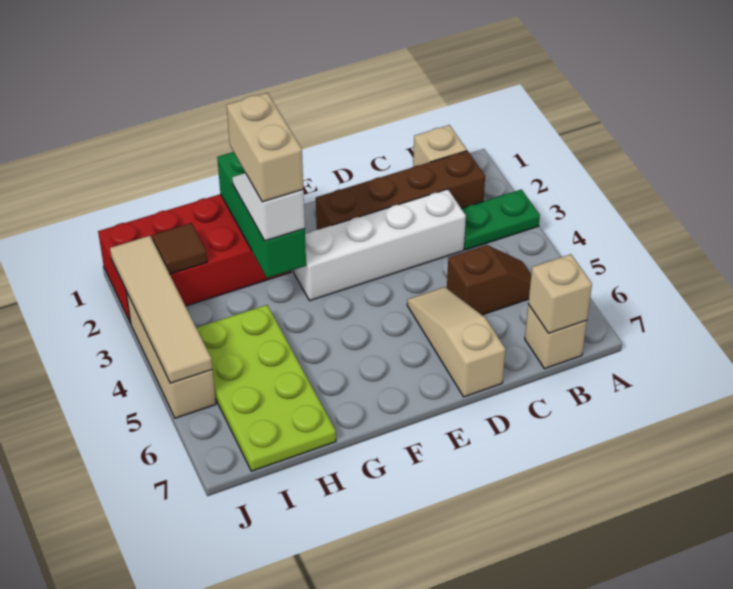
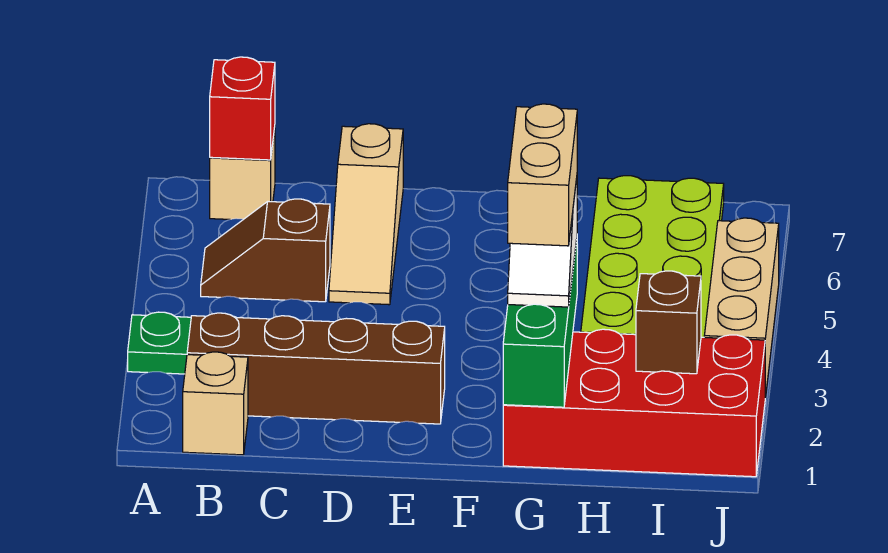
tan brick B7 level 2 -> red brick B7 level 2
white brick C3:F3 level 1 -> none
brown tile I2 level 2 -> brown brick I2 level 2
tan tile J2:J5 level 2 -> none

